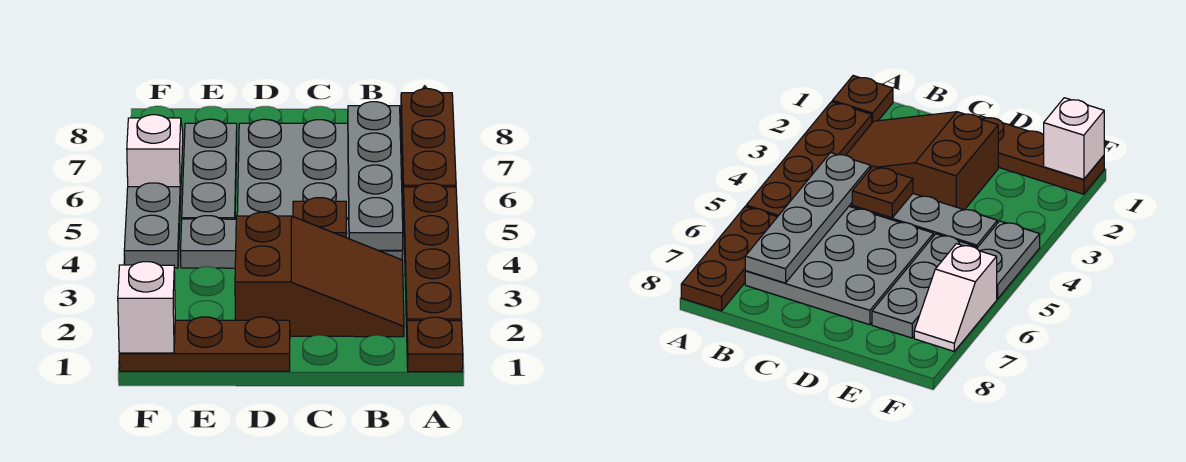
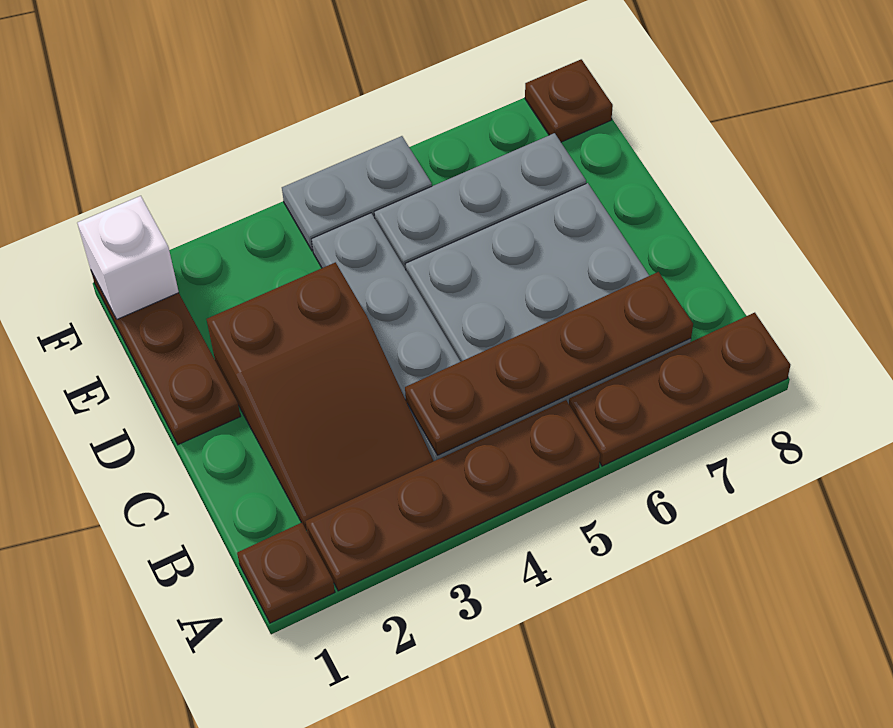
grey plate B4:B7 level 2 -> brown plate B4:B7 level 2
brown plate C4 level 2 -> brown plate F8 level 1
white slope F6:F7 level 1 top 6 -> none

